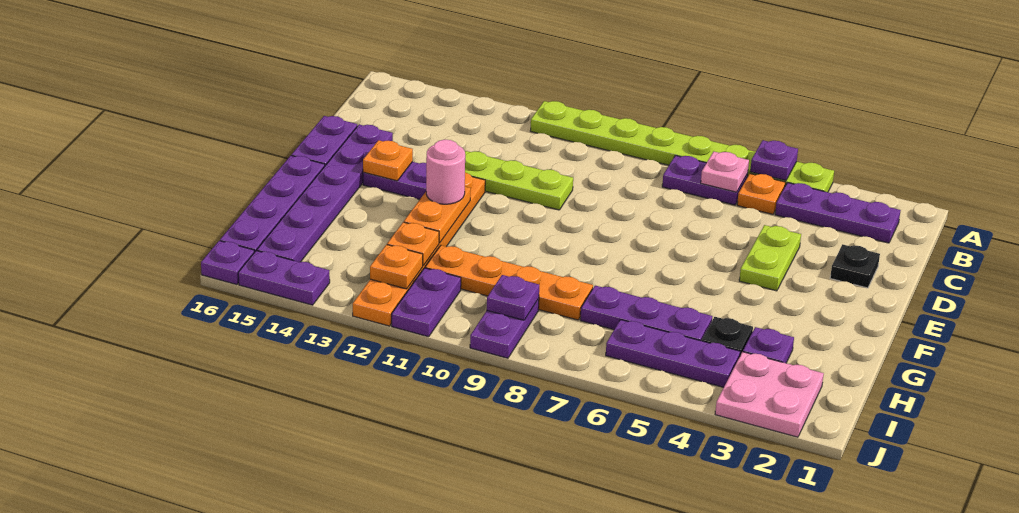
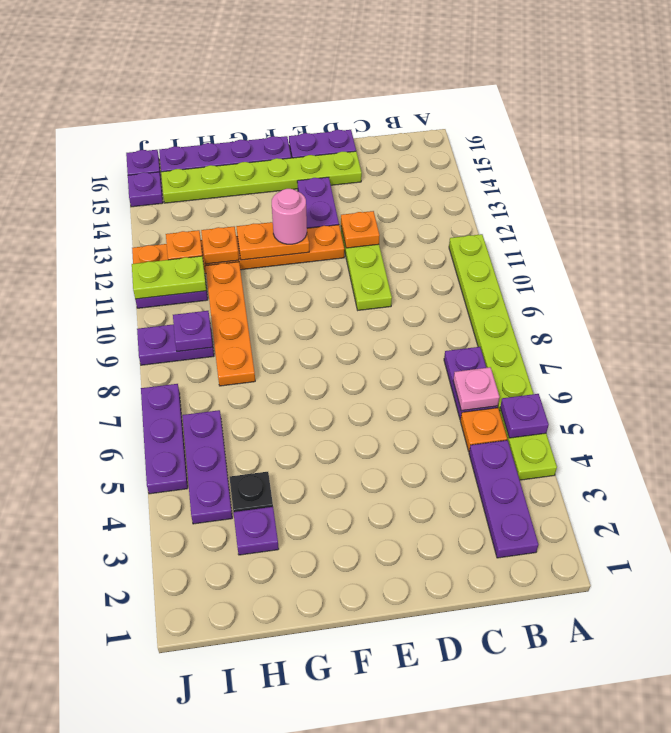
black plate D2 level 1 -> none
lime plate D4:E4 level 1 -> lime plate I11:J11 level 2
purple plate D15:I15 level 1 -> lime plate D15:I15 level 1
orange plate E14 level 2 -> orange plate D12 level 2
purple plate H5:H7 level 1 -> purple plate J5:J7 level 1
pink plate I2:J3 level 1 -> none
purple plate J14:J15 level 1 -> purple plate J15 level 1

